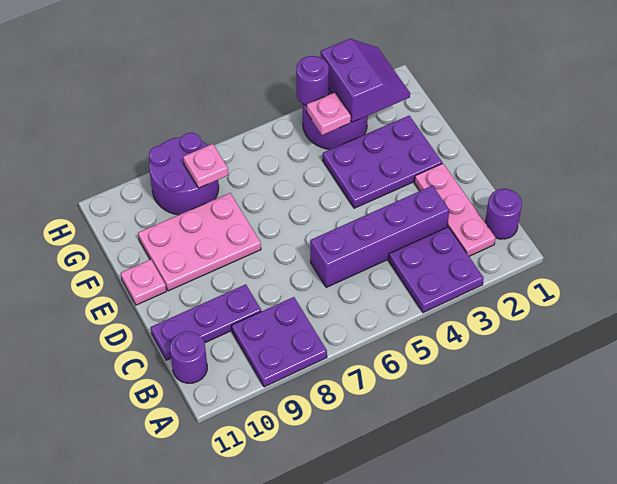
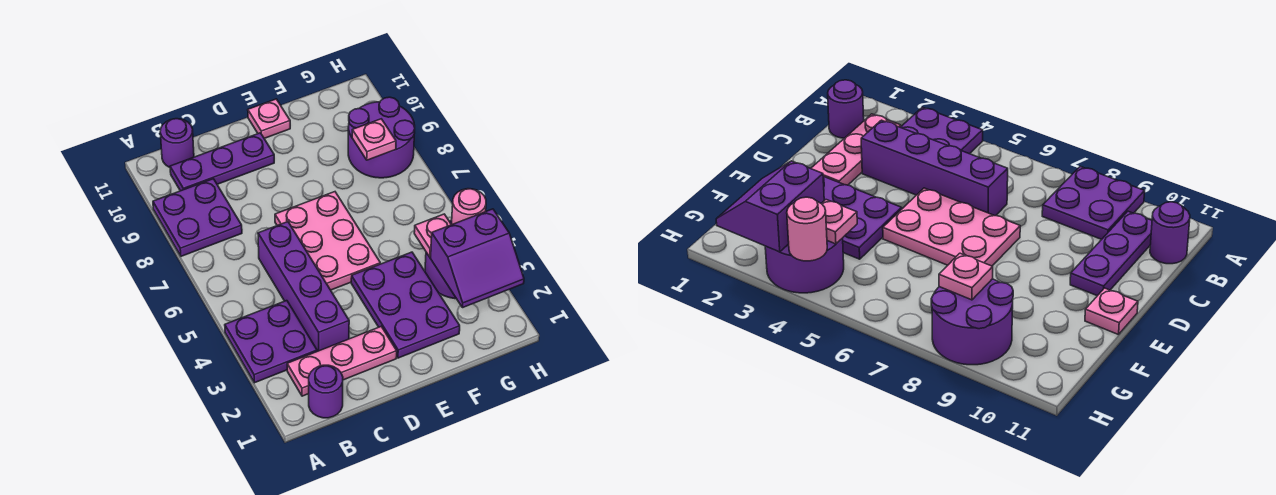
purple plate C9:C11 level 1 -> purple plate B10:D10 level 1
pink plate E8:F10 level 1 -> pink plate D5:E7 level 1
purple round brick H4 level 2 -> pink round brick H4 level 2

